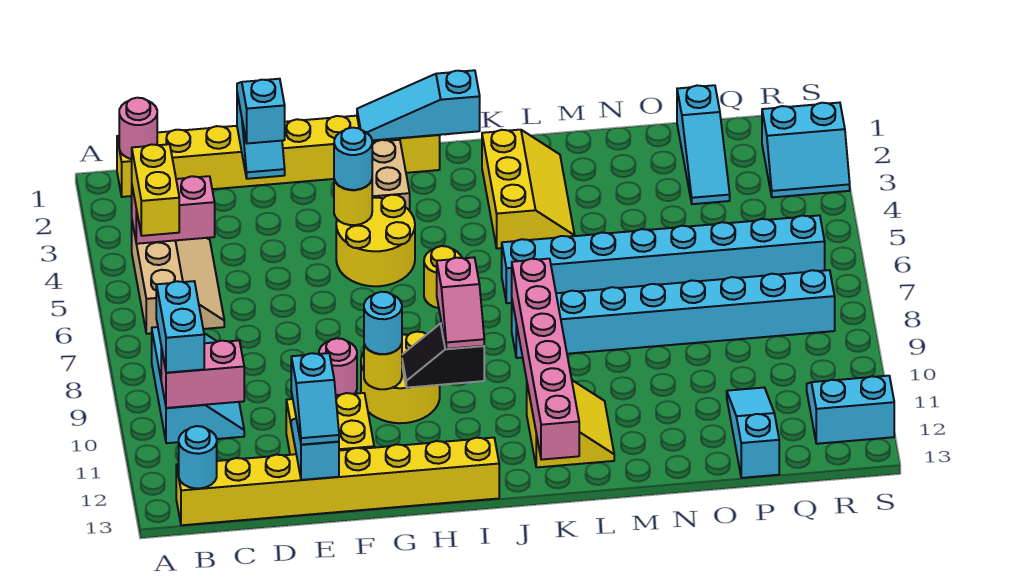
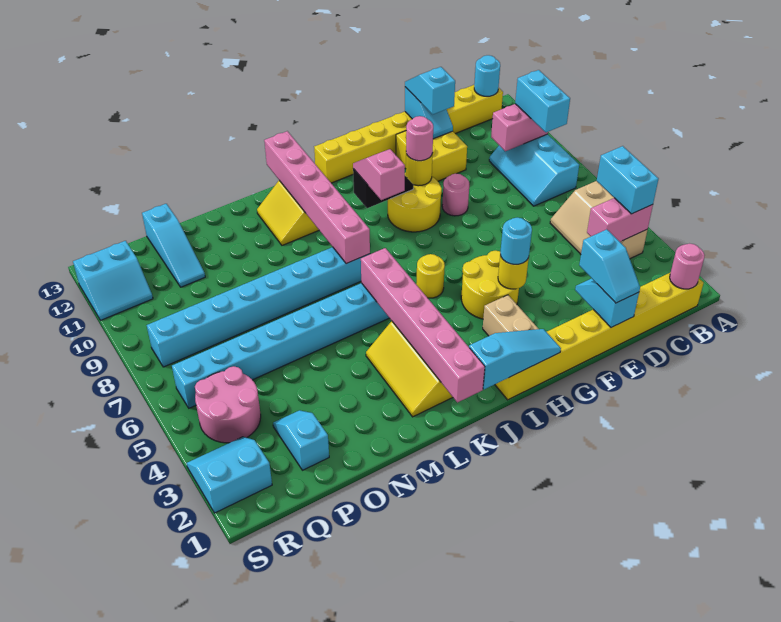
yellow brick B4:B5 level 3 -> cyan brick B4:B5 level 3
cyan round brick G10 level 3 -> pink round brick G10 level 3
none -> pink brick K1:K6 level 2
cyan slope P1:P3 level 1 top 1 -> cyan slope P2:P3 level 1 top 2
none -> pink round brick Q4:R5 level 1

